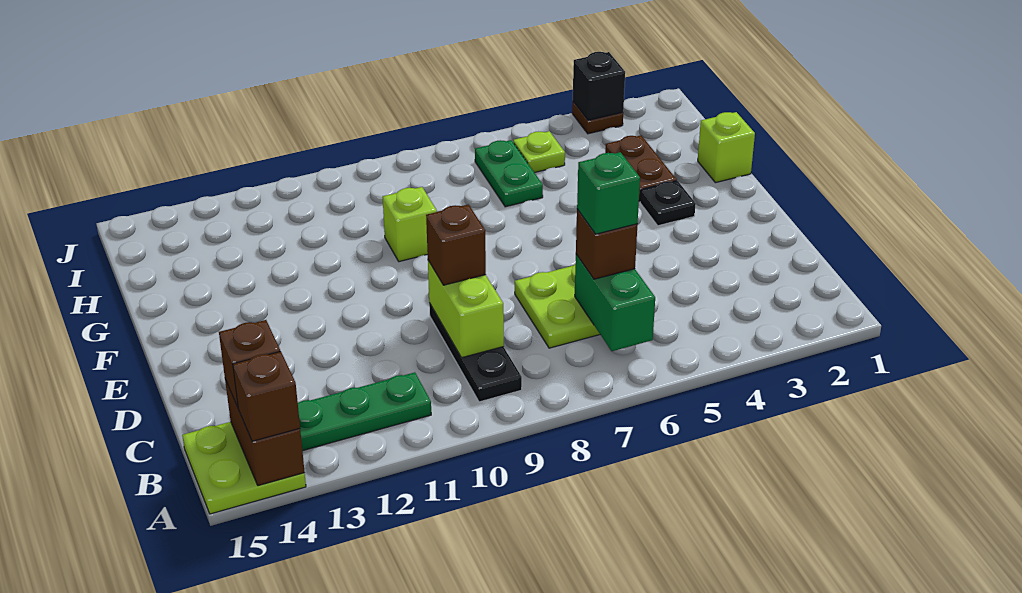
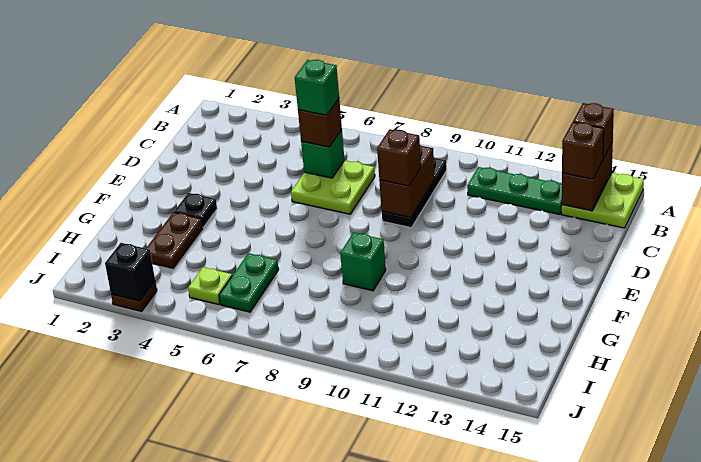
green brick B6:C6 level 2 -> green brick C6 level 2
lime brick C9:D9 level 2 -> brown brick C9:D9 level 2
lime brick G1 level 1 -> none
lime brick G9 level 1 -> green brick G9 level 1

